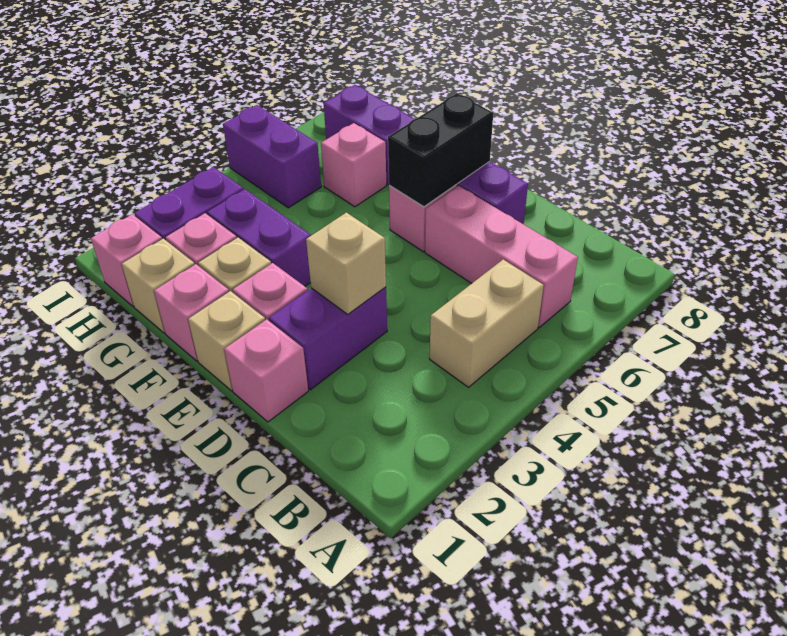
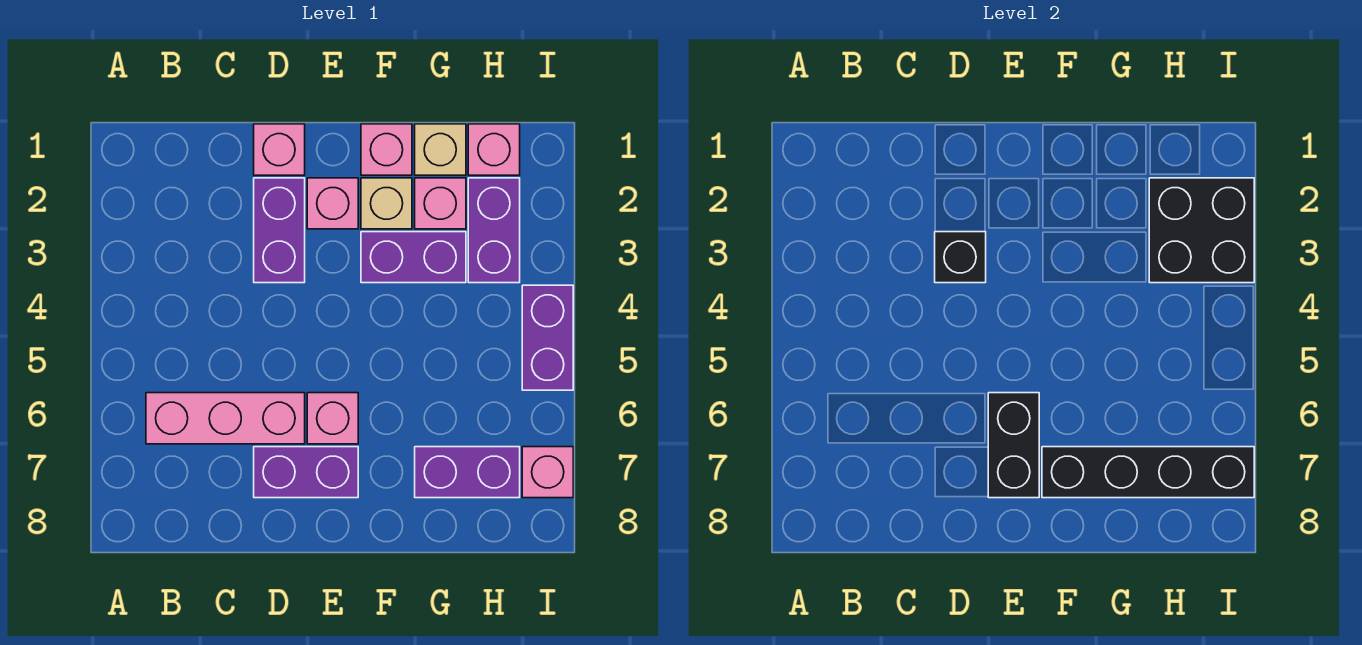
tan brick B4:B5 level 1 -> none
tan brick D3 level 2 -> black brick D3 level 2
tan brick E1 level 1 -> none
none -> black brick F7:I7 level 2
pink brick G6 level 1 -> pink brick I7 level 1
none -> black brick H2:I3 level 2
purple brick H5:I5 level 1 -> purple brick I4:I5 level 1

